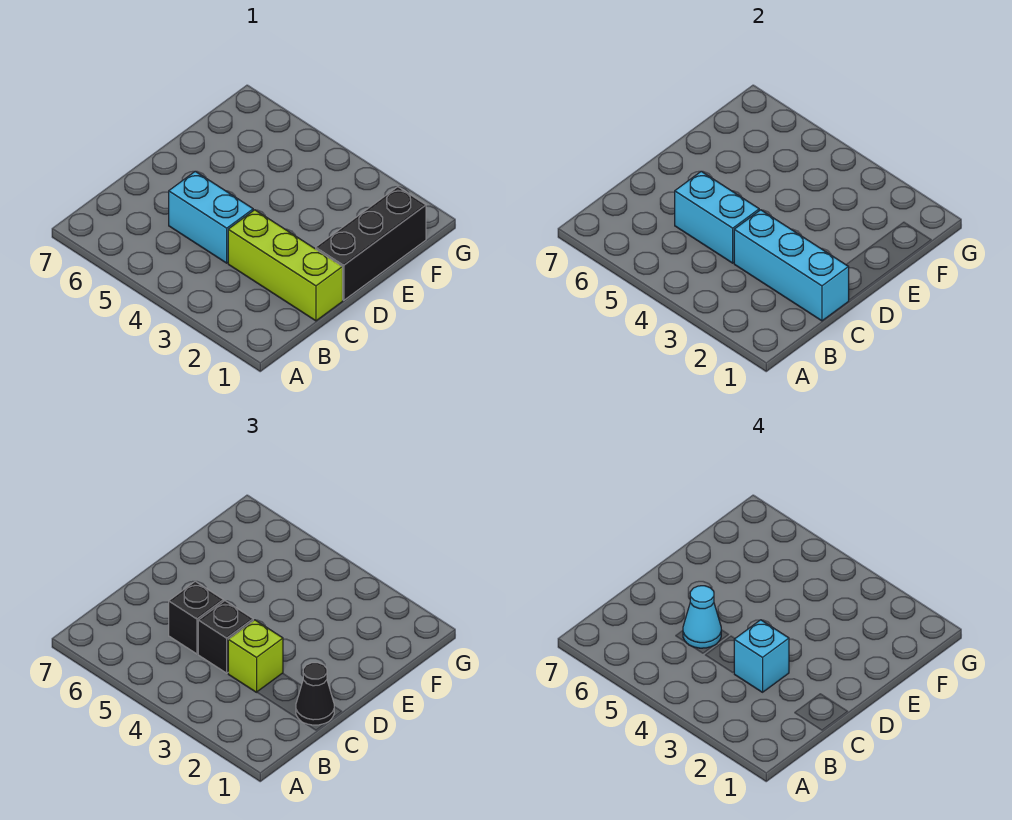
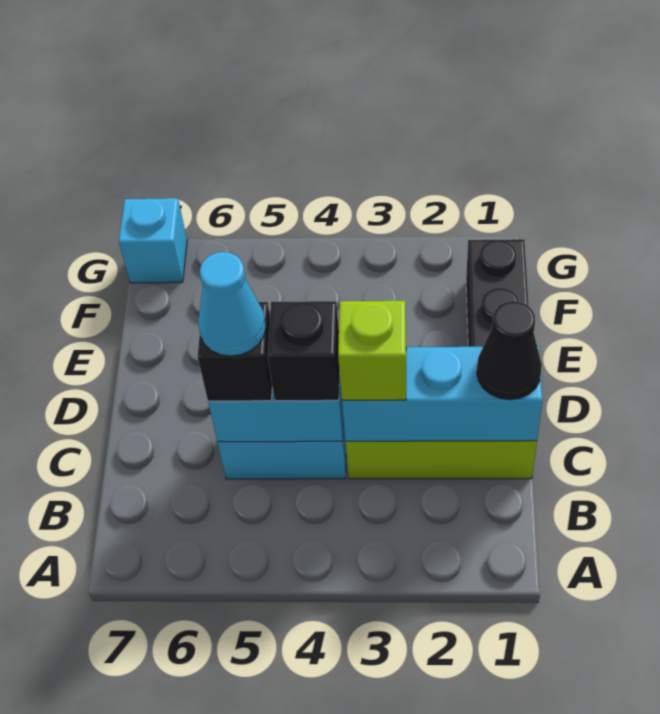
cyan brick C3 level 4 -> cyan brick G7 level 1

